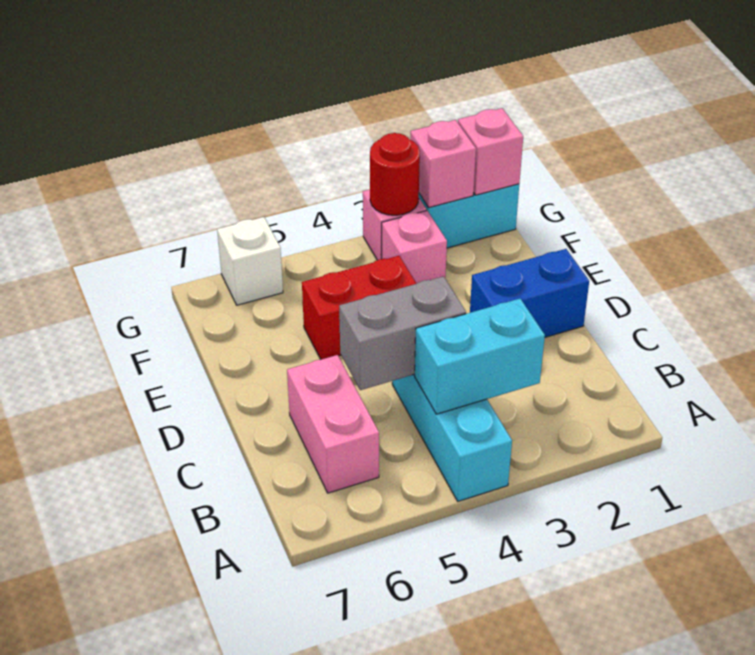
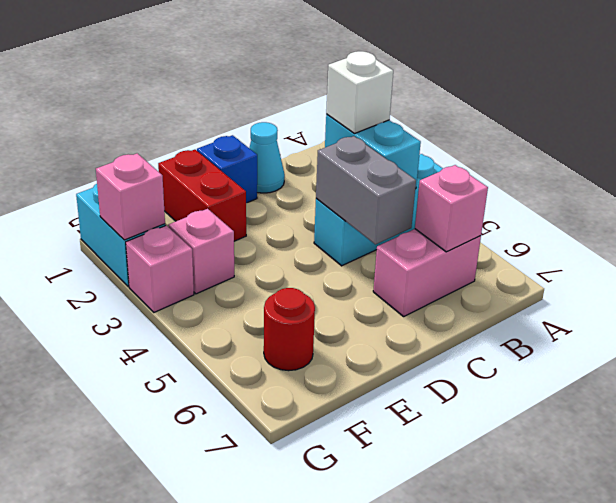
none -> cyan cone C1 level 1
blue brick D1:D2 level 1 -> blue brick D1 level 1
red brick E4:E5 level 1 -> red brick E1:E2 level 1
pink brick G1 level 2 -> pink brick B6 level 2
red round brick G3 level 2 -> red round brick F6 level 1
white brick G6 level 1 -> white brick B3 level 3

